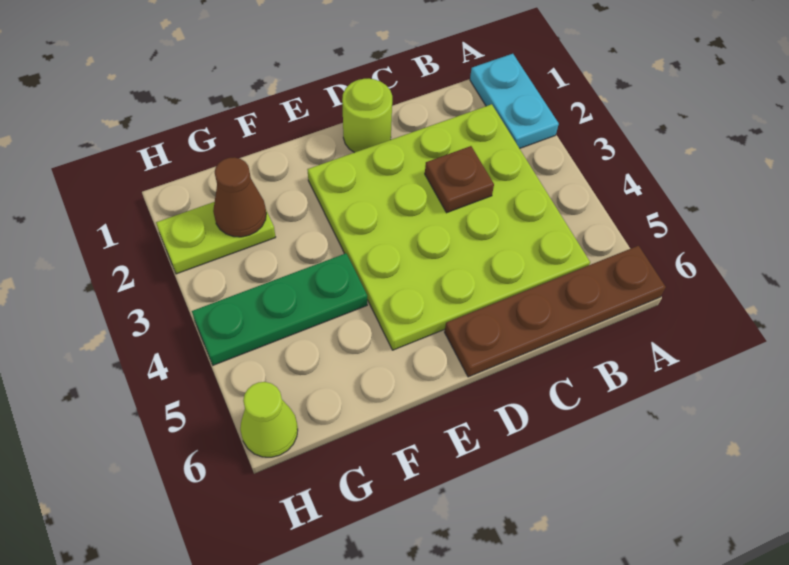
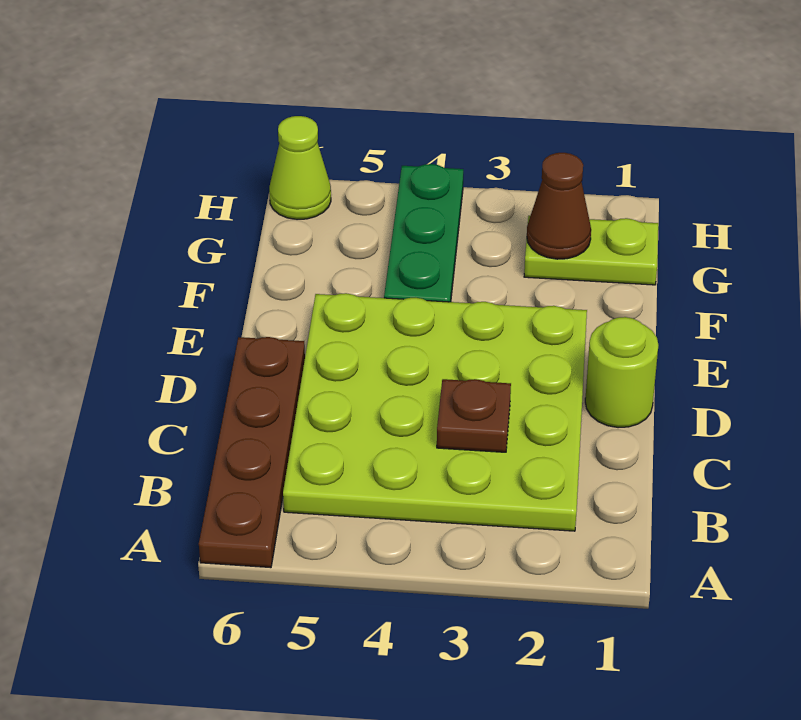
cyan plate A1:A2 level 1 -> none
lime plate G2:H2 level 1 -> lime plate G1:G2 level 1

